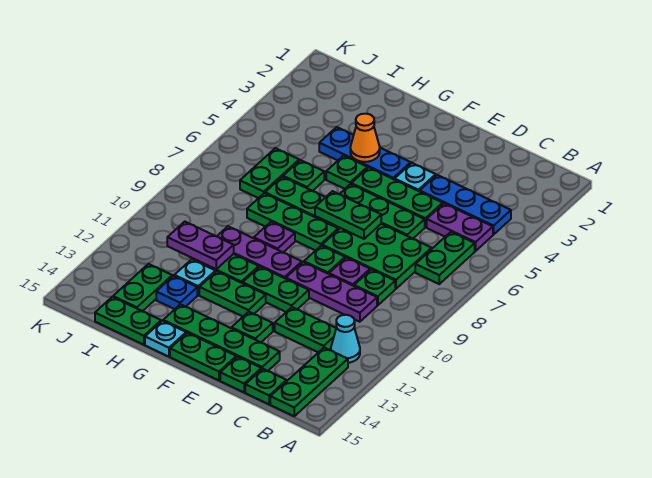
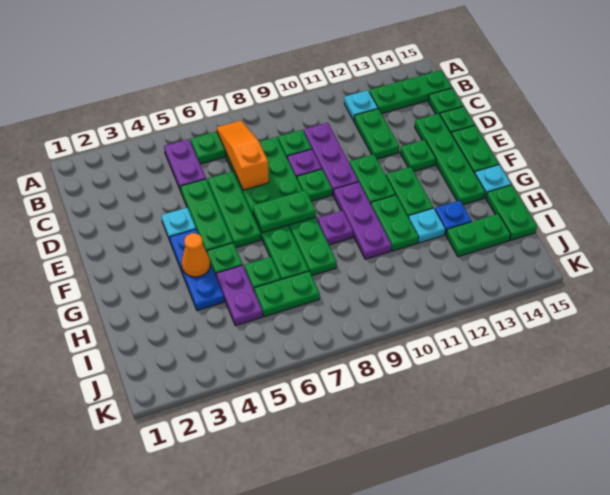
blue plate B4:D4 level 1 -> none
none -> orange slope B7:D7 level 2 top D
cyan cone B12 level 1 -> cyan plate B12 level 1
green plate E7:F7 level 2 -> green plate F7:F8 level 2
purple plate H11:I11 level 2 -> purple plate H5:I5 level 1

